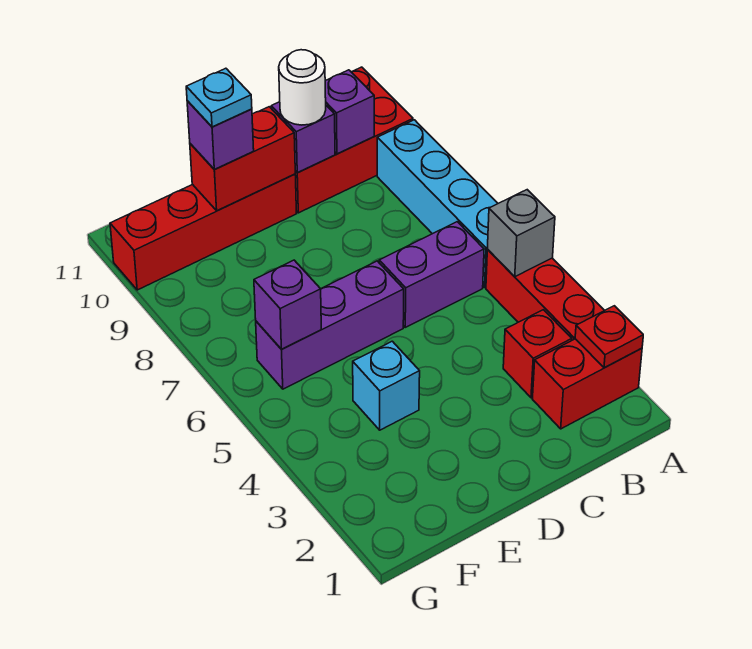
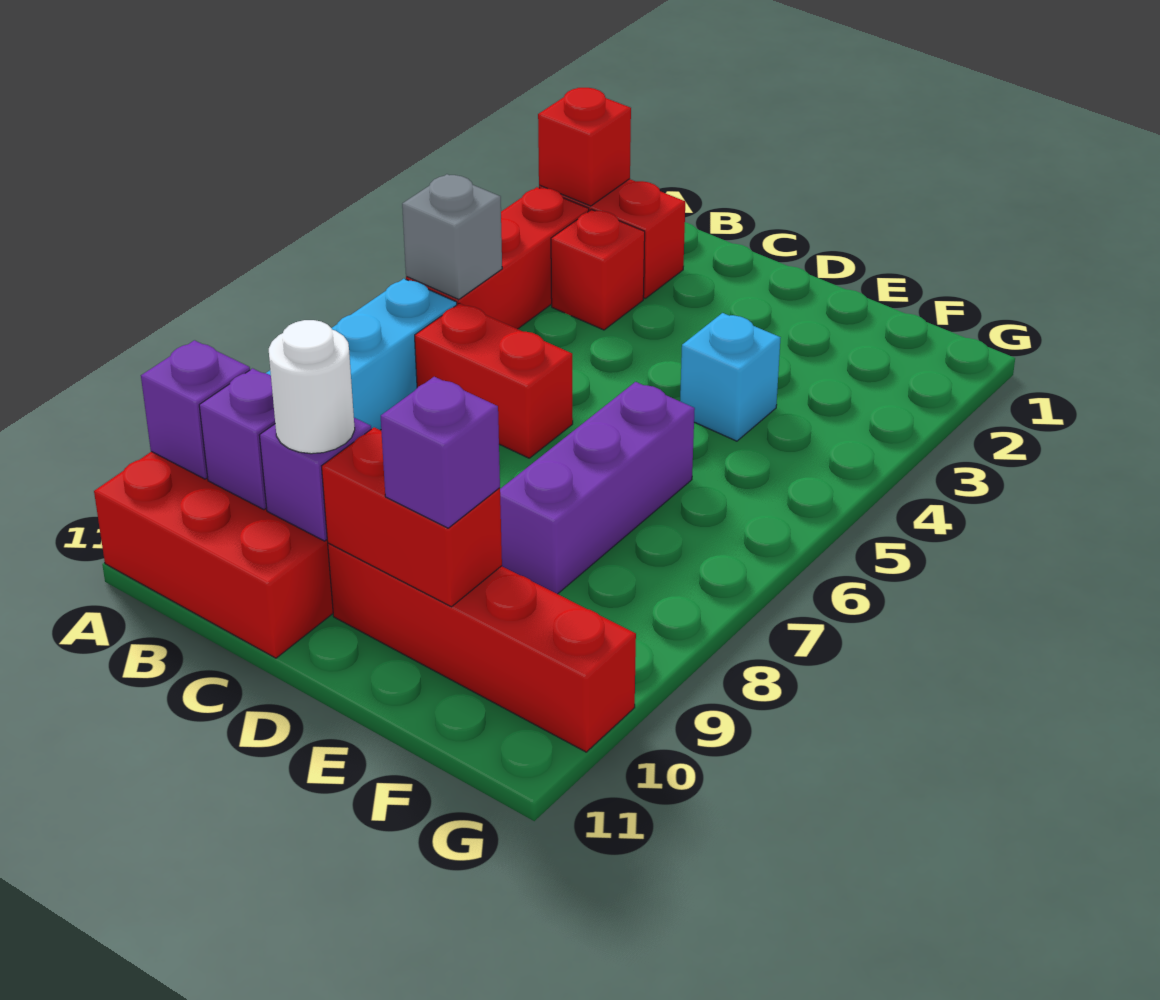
red plate A2 level 2 -> red brick A2 level 2
purple brick B6:C6 level 1 -> red brick B6:C6 level 1
purple brick D6:F6 level 1 -> purple brick E6:E8 level 1
cyan plate E10 level 4 -> none
purple brick F6 level 2 -> purple brick A10 level 2

